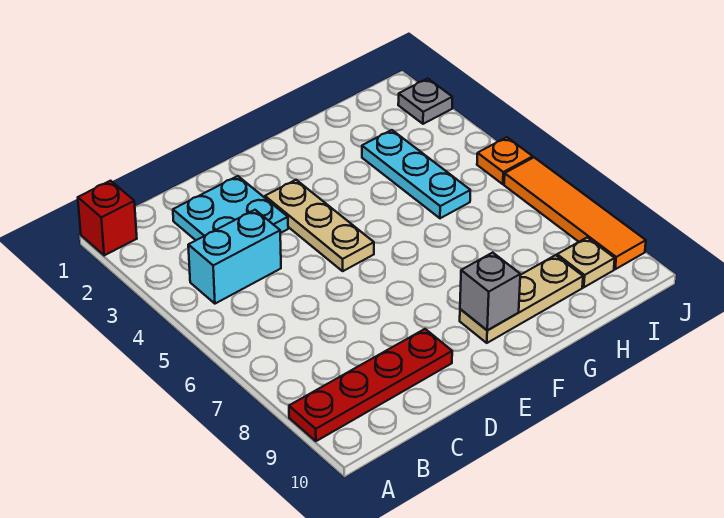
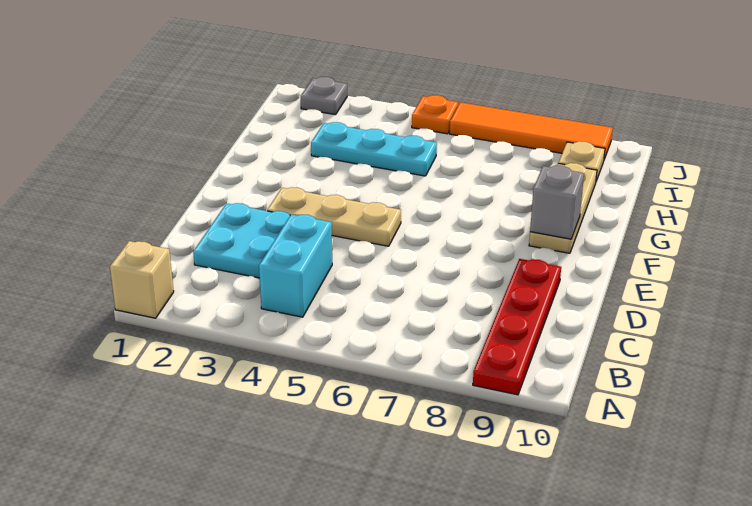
red brick A1 level 1 -> tan brick A1 level 1

